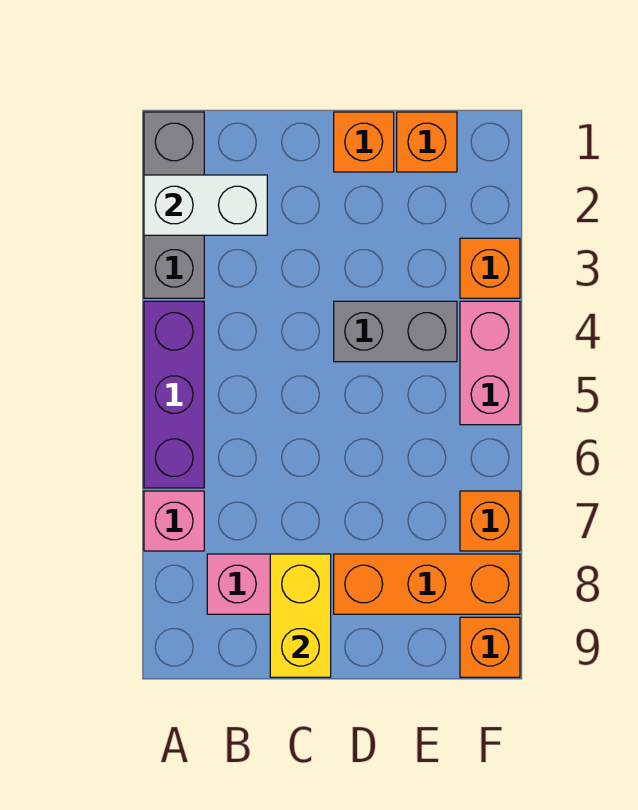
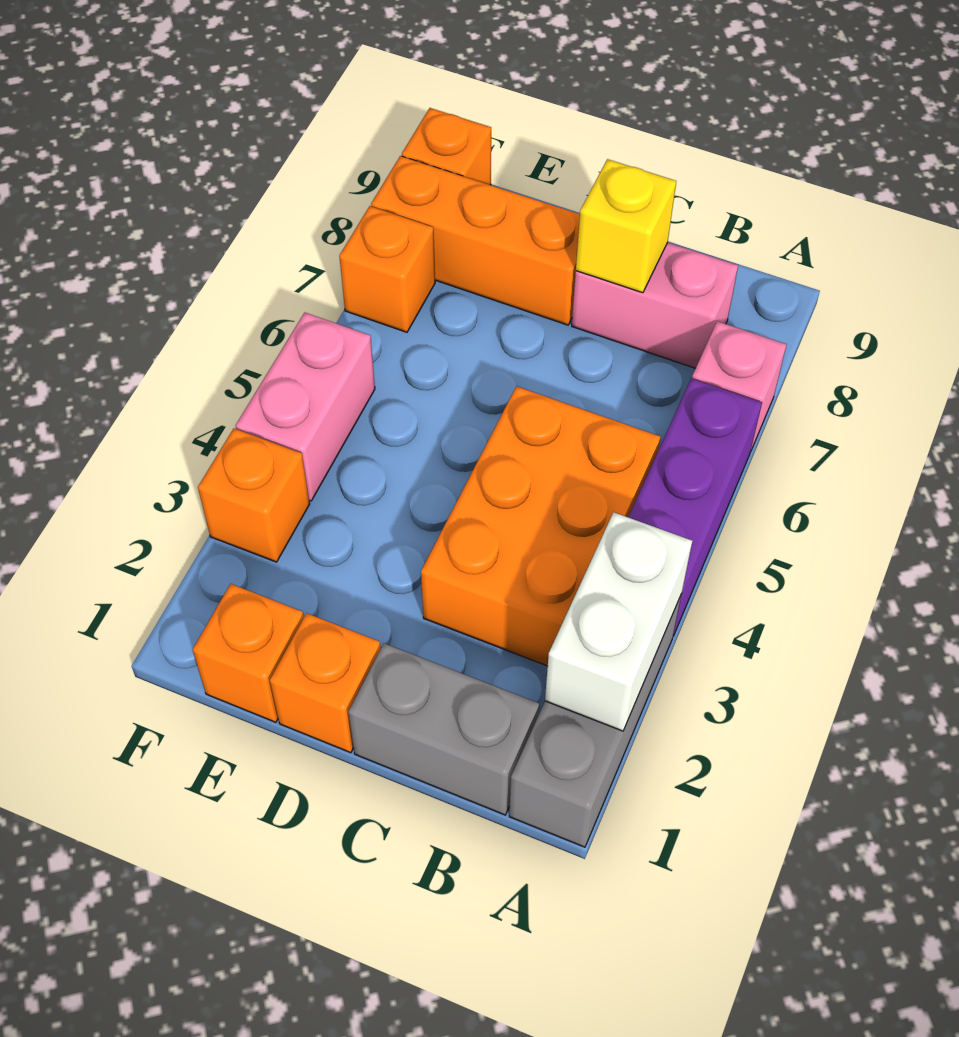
white brick A2:B2 level 2 -> white brick A2:A3 level 2
none -> orange brick B3:C5 level 1
yellow brick C8:C9 level 2 -> yellow brick C8 level 2
grey brick D4:E4 level 1 -> grey brick B1:C1 level 1

